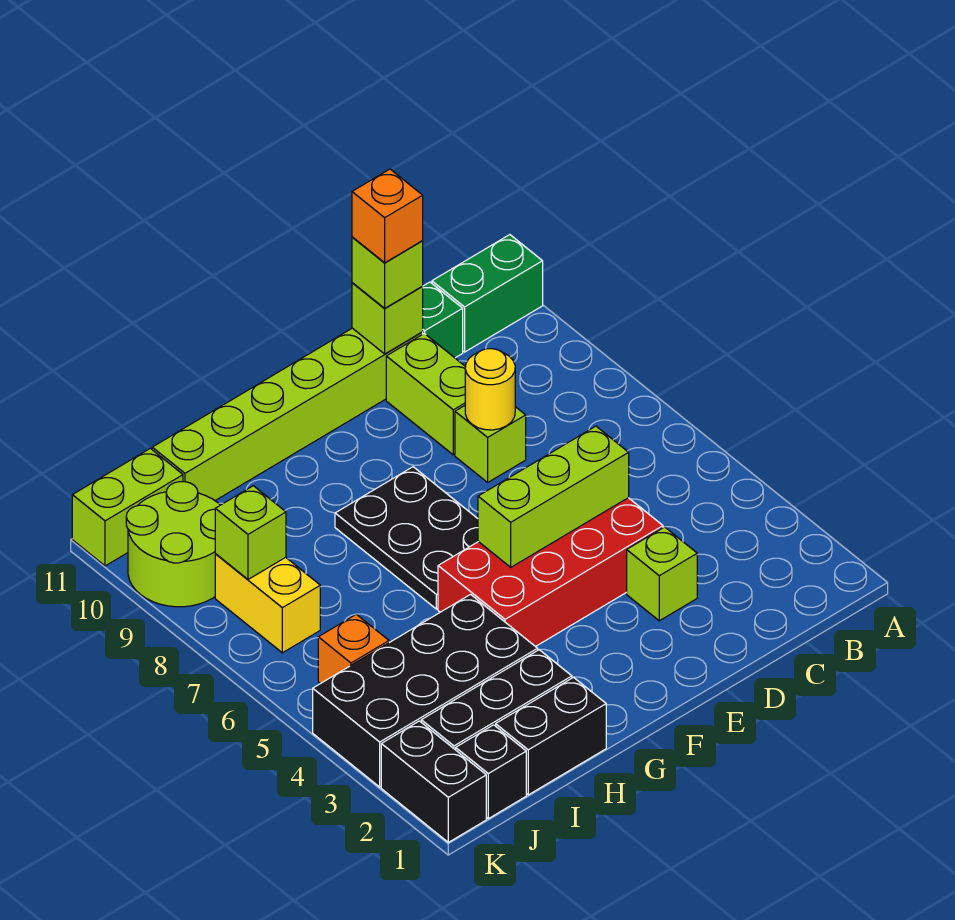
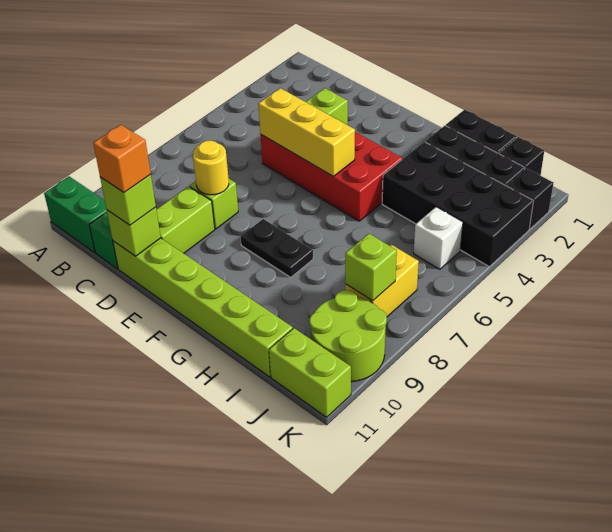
lime brick D5:F5 level 2 -> yellow brick D5:F5 level 2
black plate F6:G8 level 1 -> black plate F8:G8 level 1
orange brick J5 level 1 -> white brick J5 level 1
black brick K1:K2 level 1 -> black brick K2 level 1

